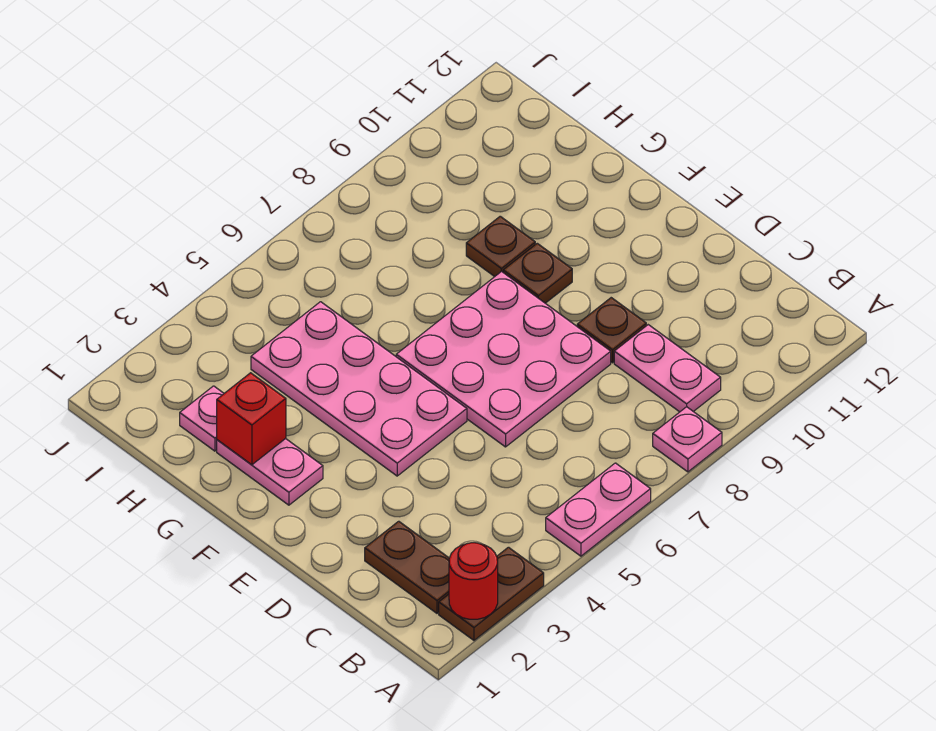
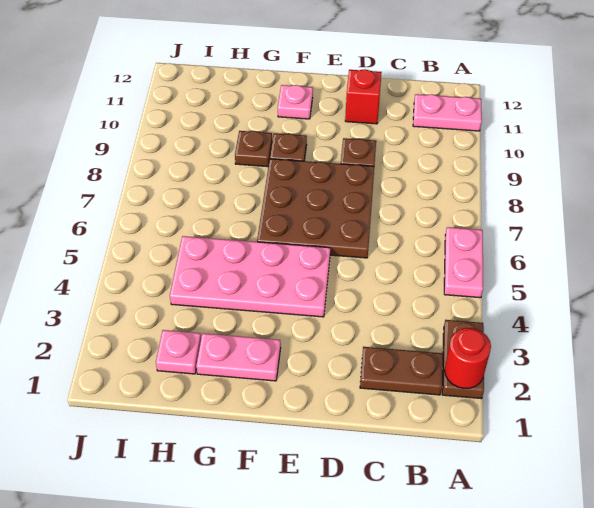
pink plate A8 level 1 -> pink plate F11 level 1
pink plate B9:C9 level 1 -> pink plate A11:B11 level 1
pink plate D6:F8 level 1 -> brown plate D6:F8 level 1
red brick G2 level 2 -> red brick D11 level 1

